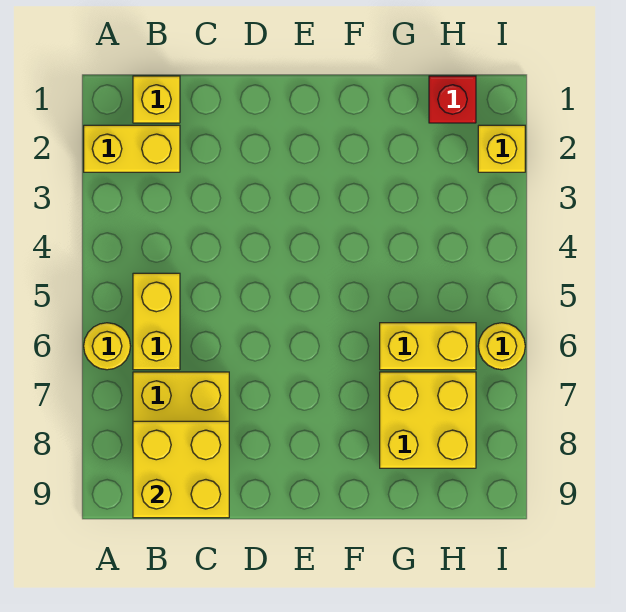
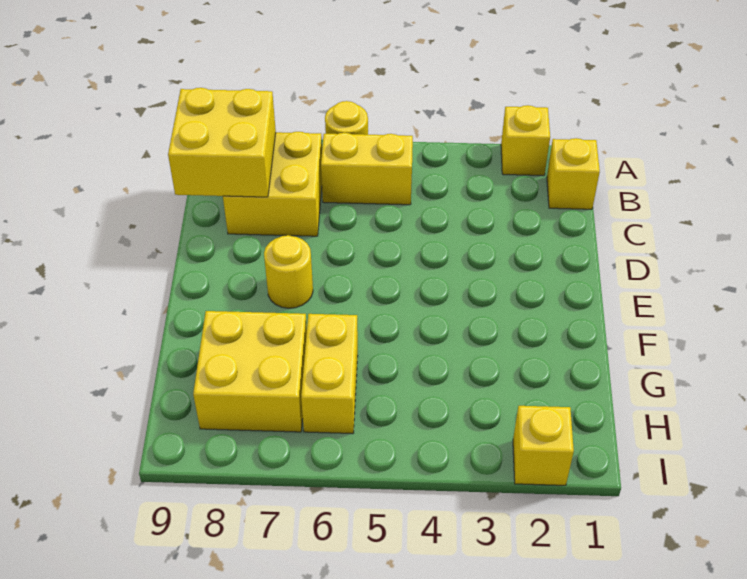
yellow brick A2:B2 level 1 -> yellow brick A2 level 1
red brick H1 level 1 -> none
yellow round brick I6 level 1 -> yellow round brick E7 level 1

